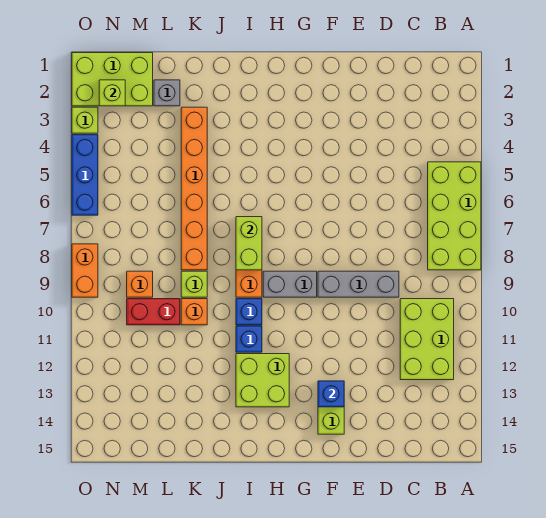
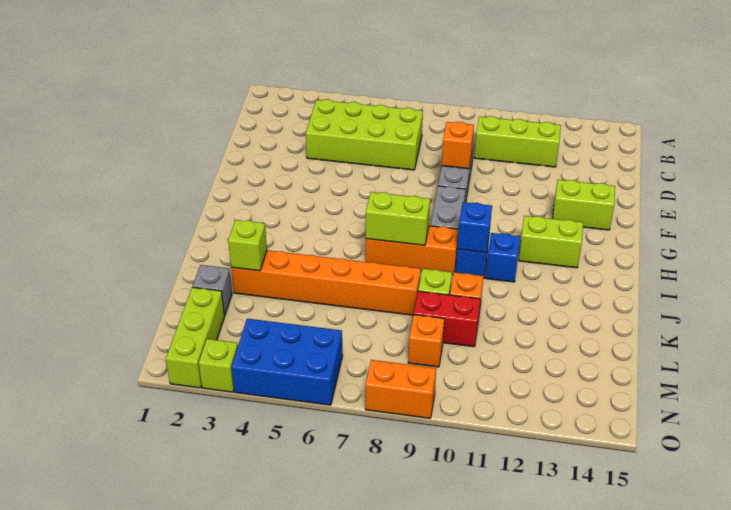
lime brick A5:B8 level 1 -> lime brick C4:D7 level 1
lime brick B10:C12 level 1 -> lime brick C10:C12 level 1
none -> orange brick E9 level 2
blue brick F13 level 2 -> blue brick I10 level 2
lime brick H12:I13 level 1 -> lime brick H12:H13 level 1
red brick L10:M10 level 1 -> red brick L9:L10 level 1
lime brick M1:O2 level 1 -> lime brick M2:O2 level 1
lime brick N2 level 2 -> lime brick K3 level 2
blue brick O4:O6 level 1 -> blue brick N4:O6 level 1

